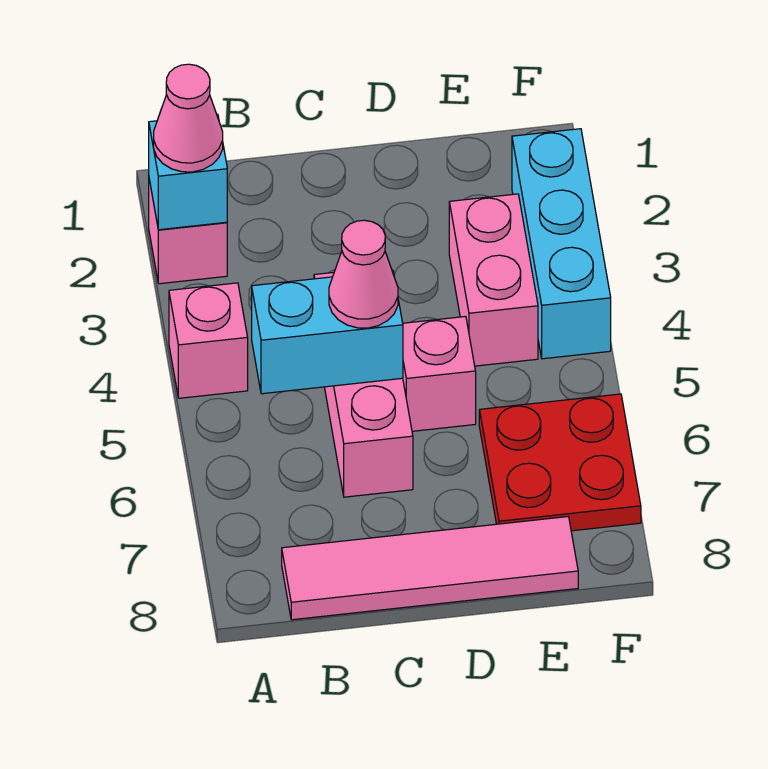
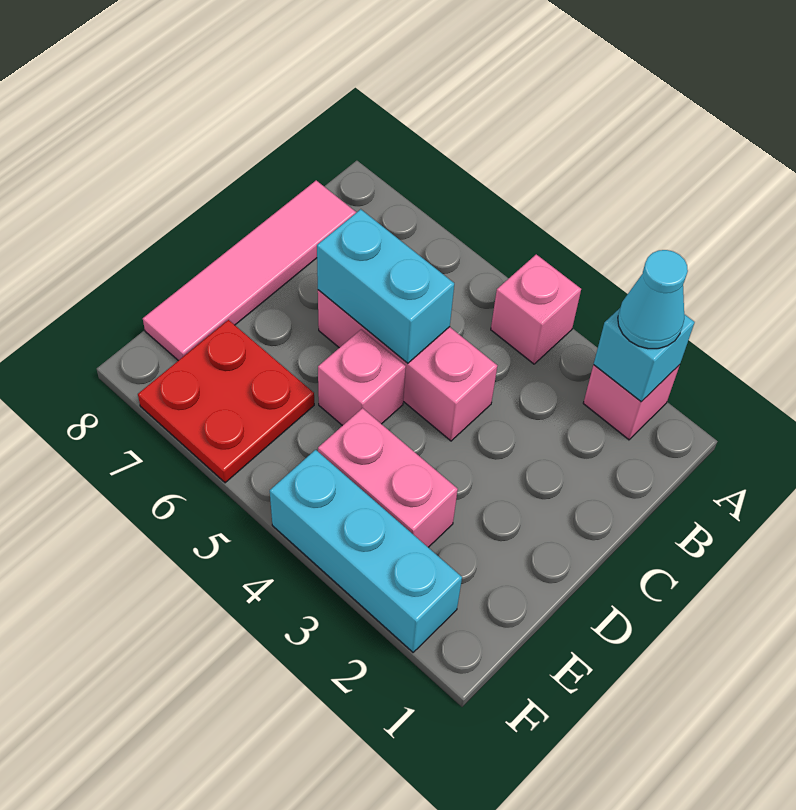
pink cone A2 level 3 -> cyan cone A2 level 3
cyan brick B5:C5 level 2 -> cyan brick C5:C6 level 2
pink cone C5 level 3 -> none

